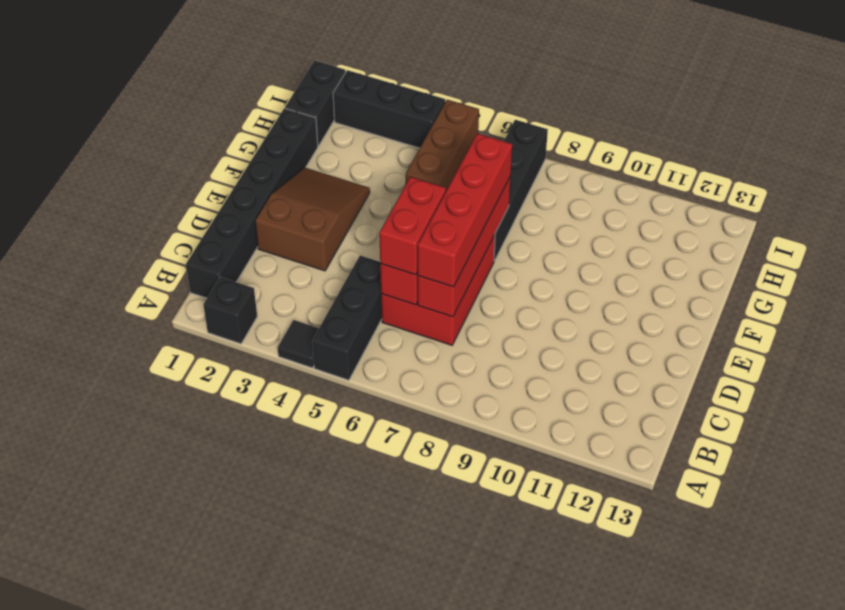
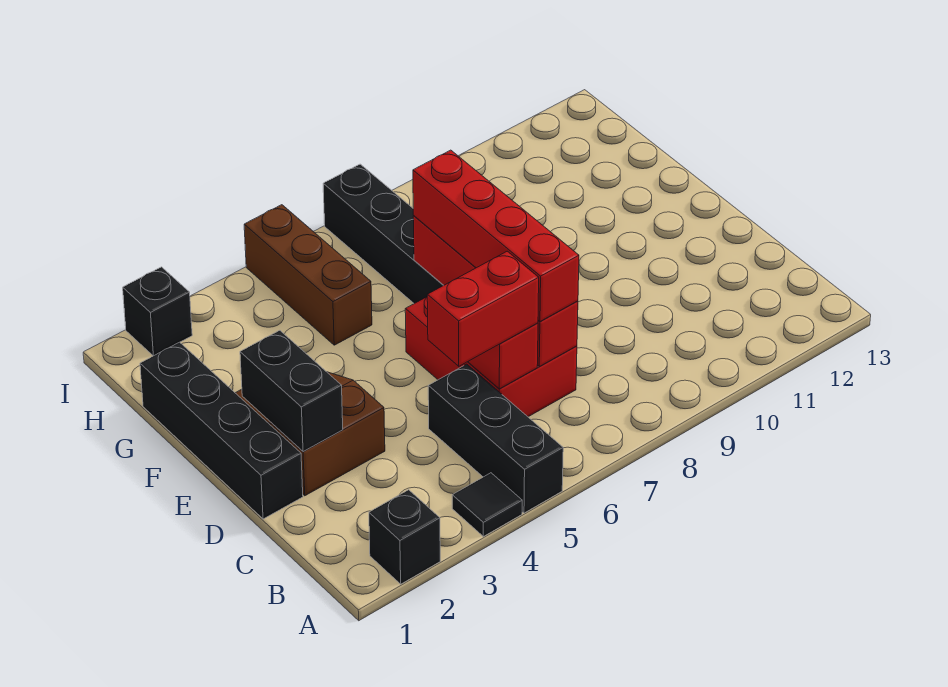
black brick B1:G1 level 1 -> black brick D1:G1 level 1
red brick C6:D6 level 3 -> red brick C5:C6 level 3
black brick H1:I1 level 1 -> black brick D2:E2 level 2
black brick I2:I4 level 1 -> black brick I2 level 1

